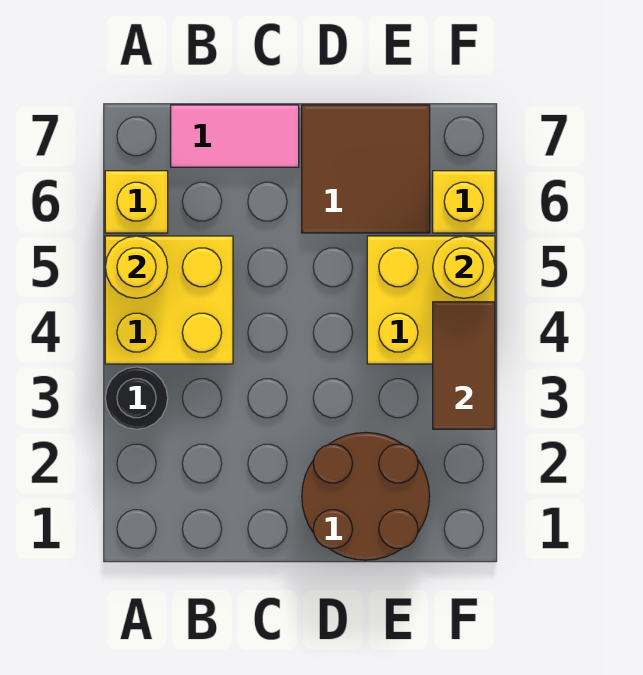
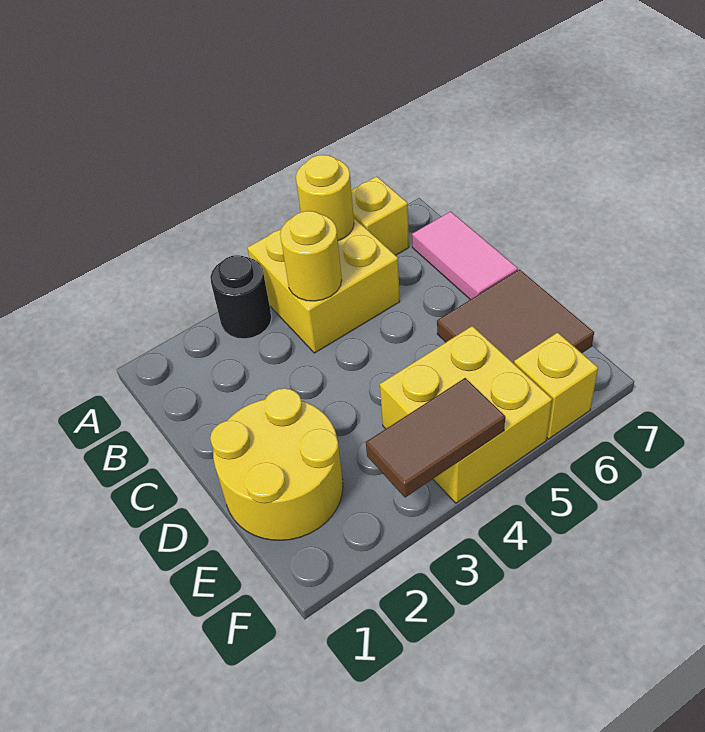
brown round brick D1:E2 level 1 -> yellow round brick D1:E2 level 1
yellow round brick F5 level 2 -> yellow round brick B4 level 2

